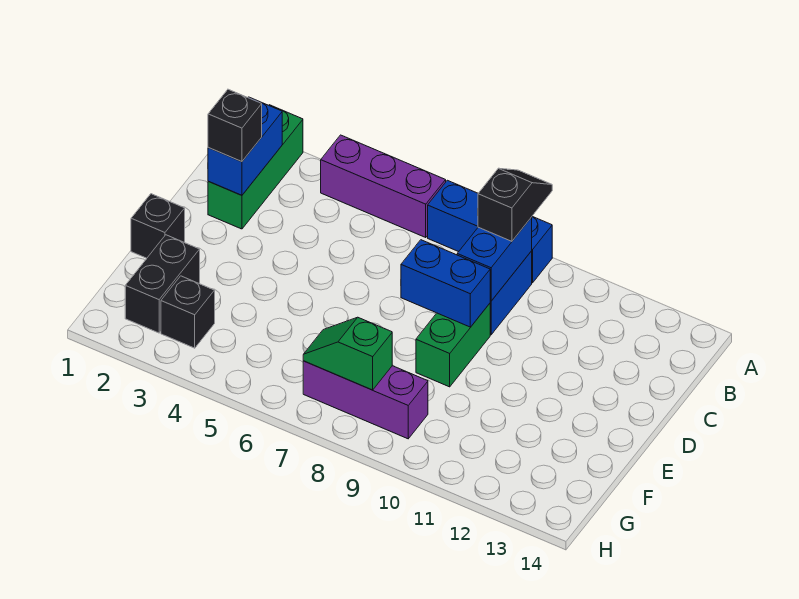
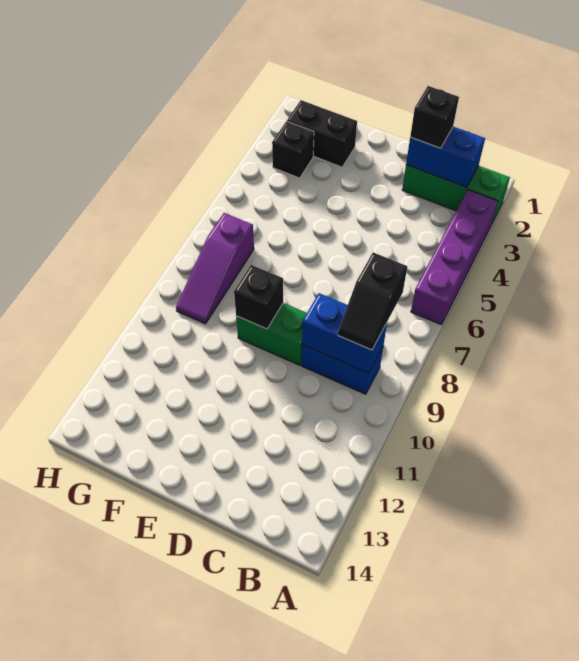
purple brick A4:A6 level 1 -> purple brick A3:A6 level 1
blue brick A7:A9 level 1 -> none
black slope A9:B9 level 3 top B -> black slope B8:B9 level 3 top 8
blue brick D8:D9 level 2 -> none
black brick E1 level 1 -> black brick E9 level 2
purple brick G7:G9 level 1 -> purple slope G7:G9 level 1 top 7
green slope G7:G8 level 2 top 8 -> none

